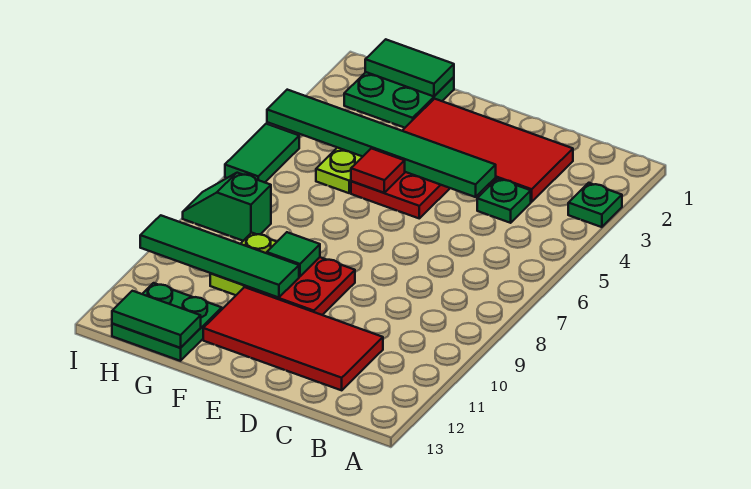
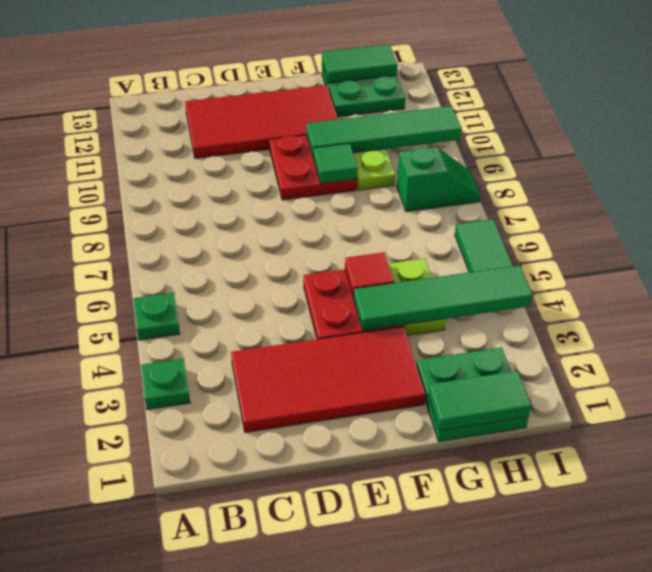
green plate C4 level 1 -> green plate A5 level 1
green tile D4:I4 level 2 -> green tile F4:I4 level 2

